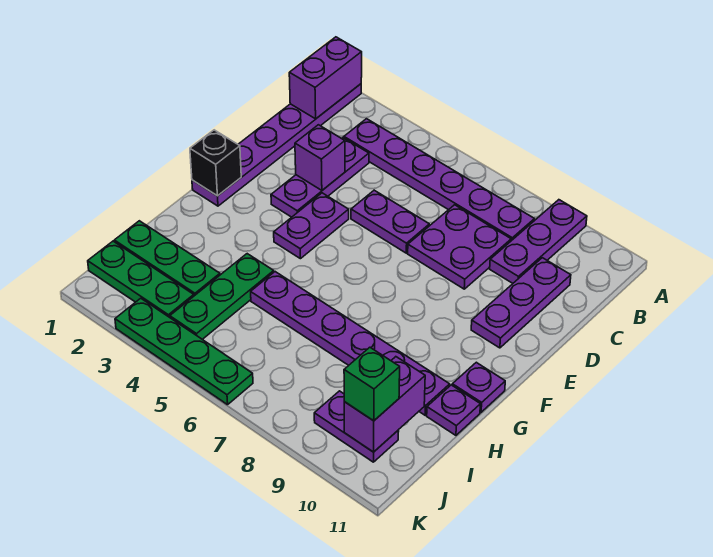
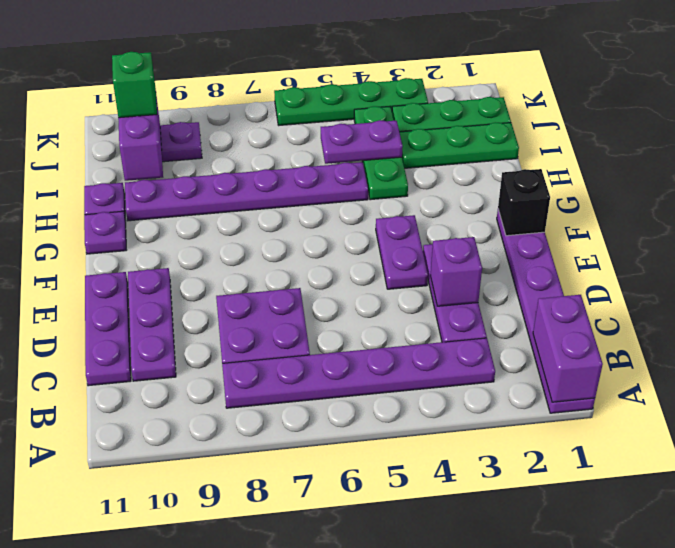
purple plate A9:C9 level 1 -> purple plate C11:E11 level 1
purple plate D5:D6 level 1 -> purple plate I4:I5 level 2

